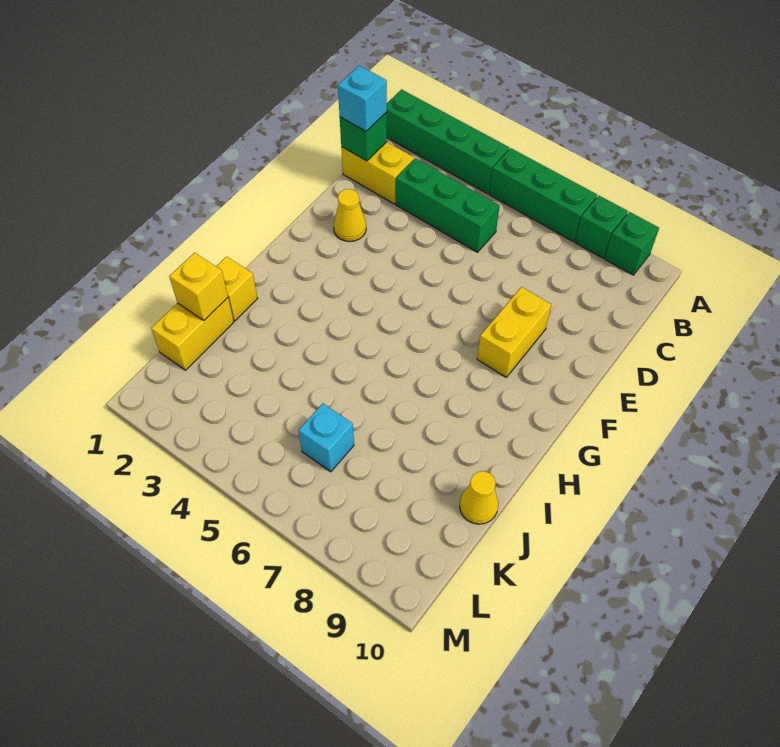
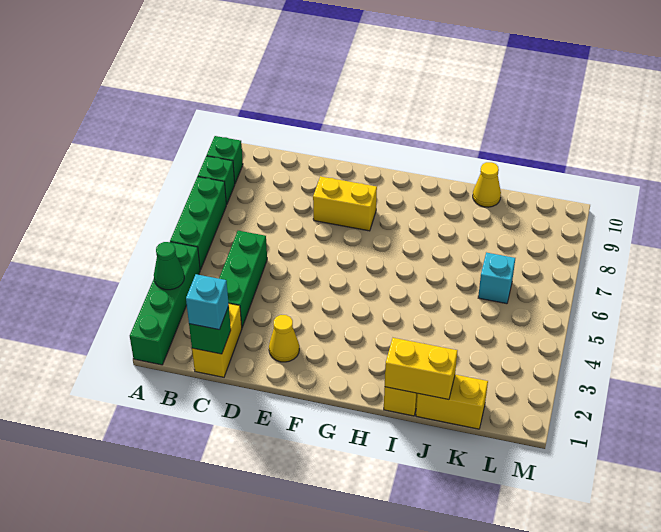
none -> green cone A3 level 2
yellow brick J1 level 2 -> yellow brick I1:J1 level 2

